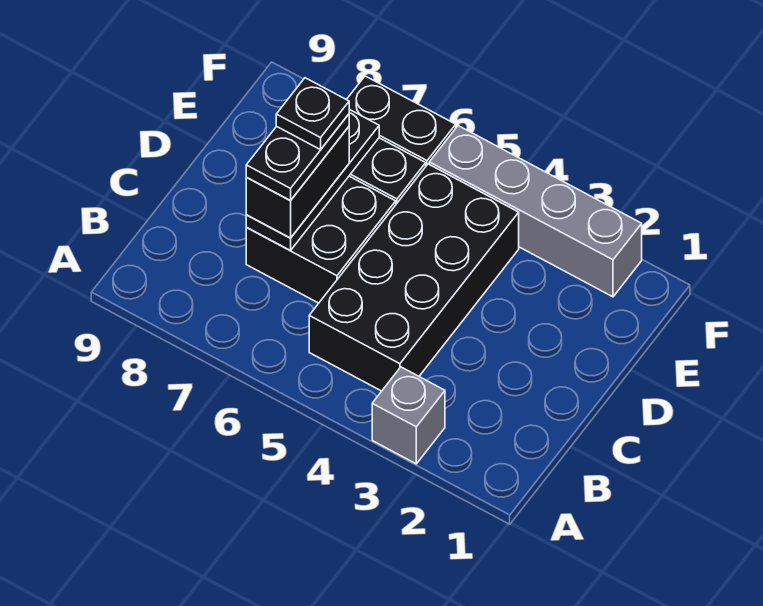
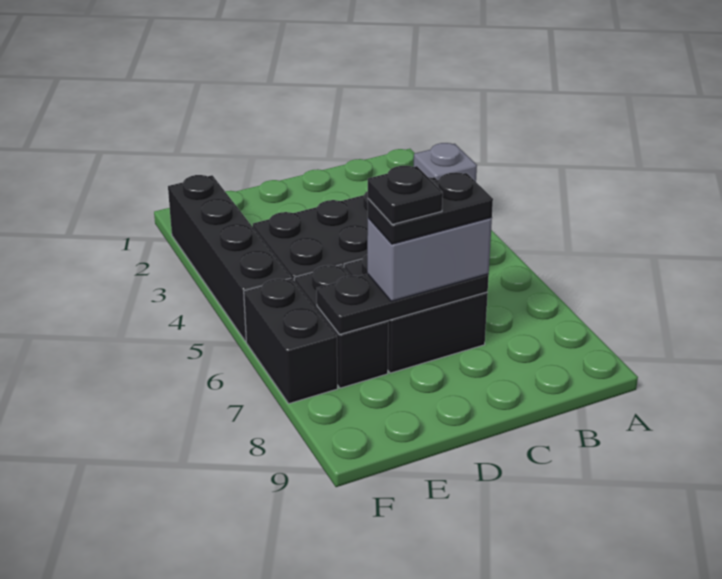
black brick C7:D7 level 3 -> grey brick C7:D7 level 3
grey brick F2:F5 level 1 -> black brick F2:F5 level 1

